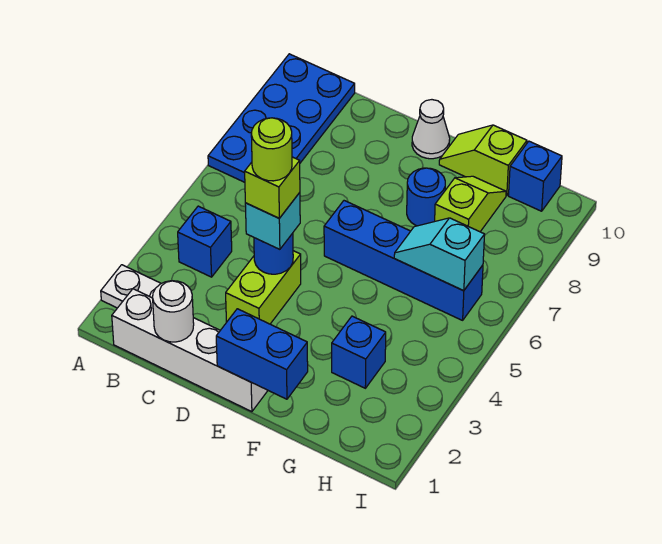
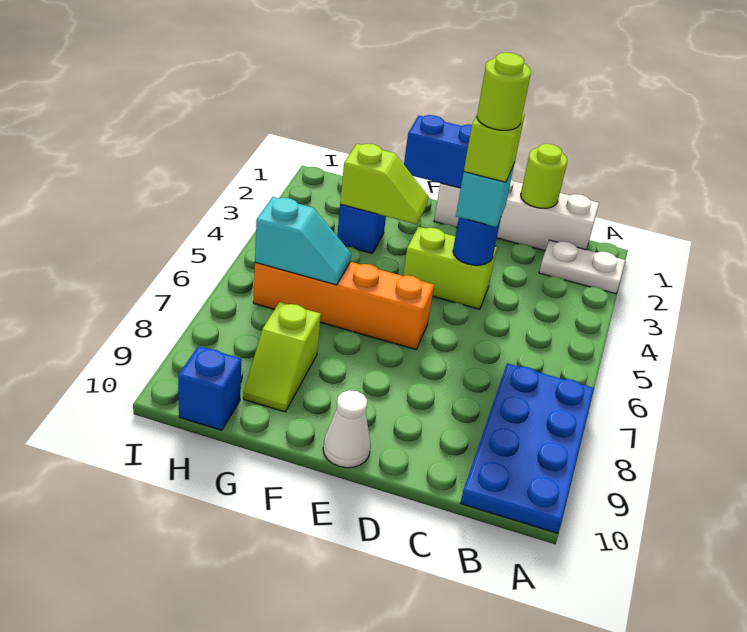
blue brick B4 level 1 -> none
white round brick C1 level 2 -> lime round brick C1 level 2
lime brick D3:D4 level 1 -> lime brick D4:E4 level 1
blue brick E6:H6 level 1 -> orange brick E6:H6 level 1
blue round brick F8 level 1 -> none
lime slope F10:G10 level 1 top G -> lime slope F3:G3 level 2 top G

